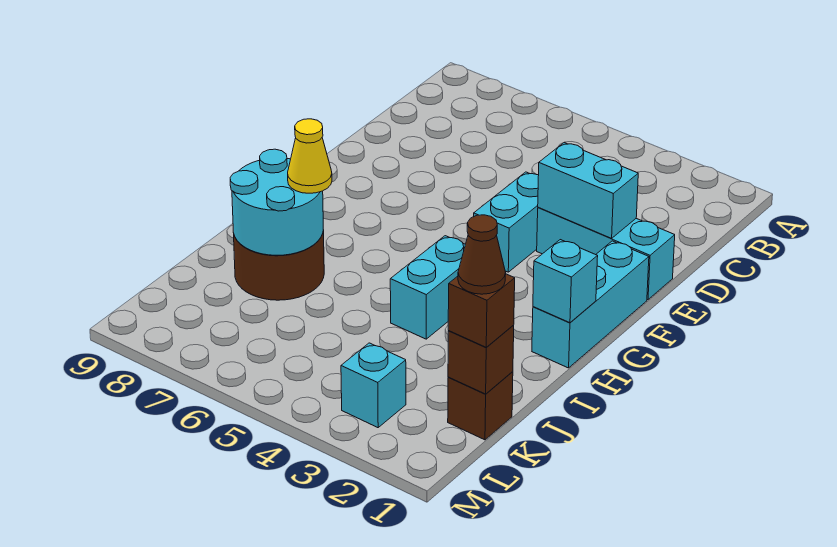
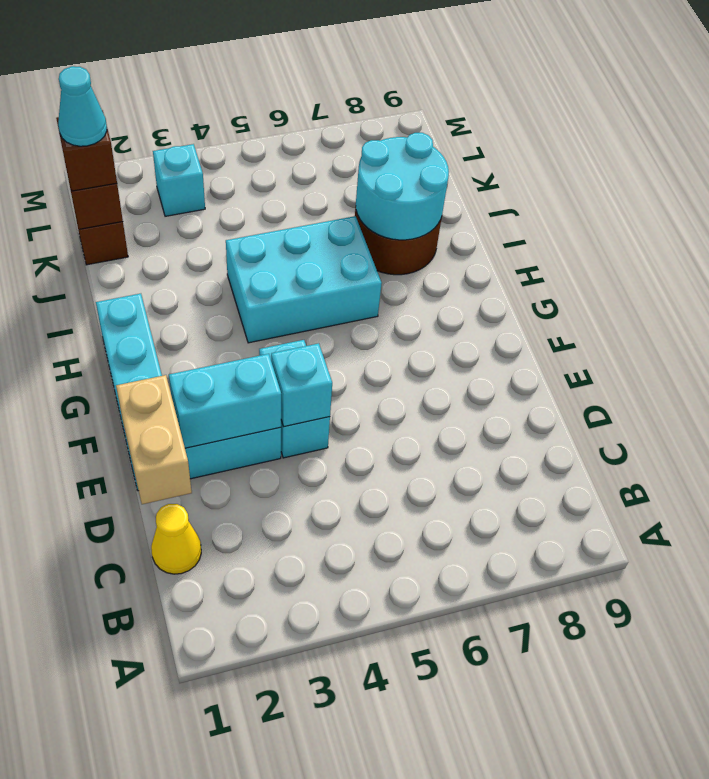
none -> tan brick D1:E1 level 2
cyan brick H1 level 2 -> cyan brick E4 level 2
cyan brick H4:I4 level 1 -> cyan brick H4:I6 level 1
yellow cone I7 level 3 -> yellow cone C1 level 1
brown cone K1 level 4 -> cyan cone K1 level 4

